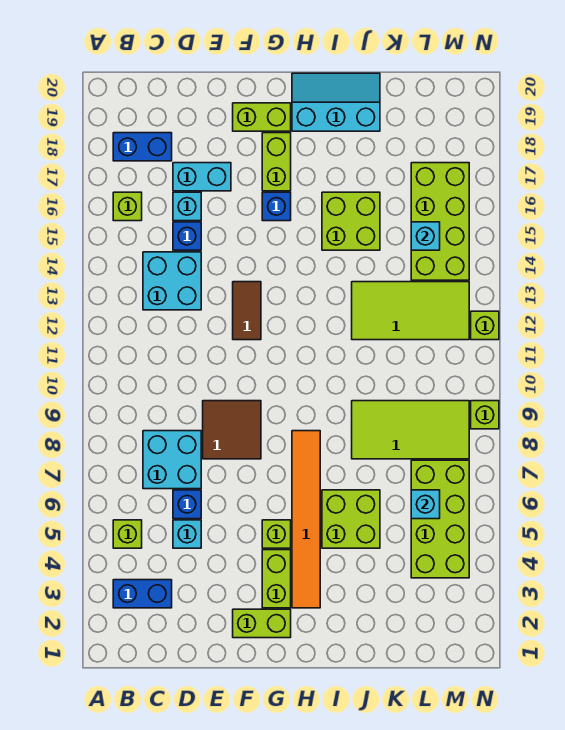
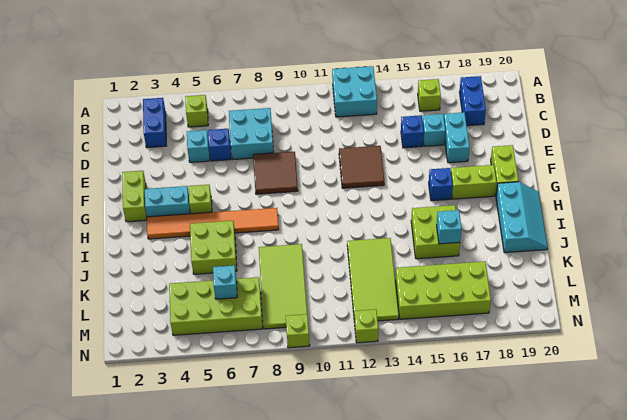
cyan brick C13:D14 level 1 -> cyan brick A12:B13 level 1
brown tile F12:F13 level 1 -> brown tile E12:F13 level 1
lime brick G3:G4 level 1 -> cyan brick G3:G4 level 1
cyan brick L15 level 2 -> cyan brick J16 level 2

